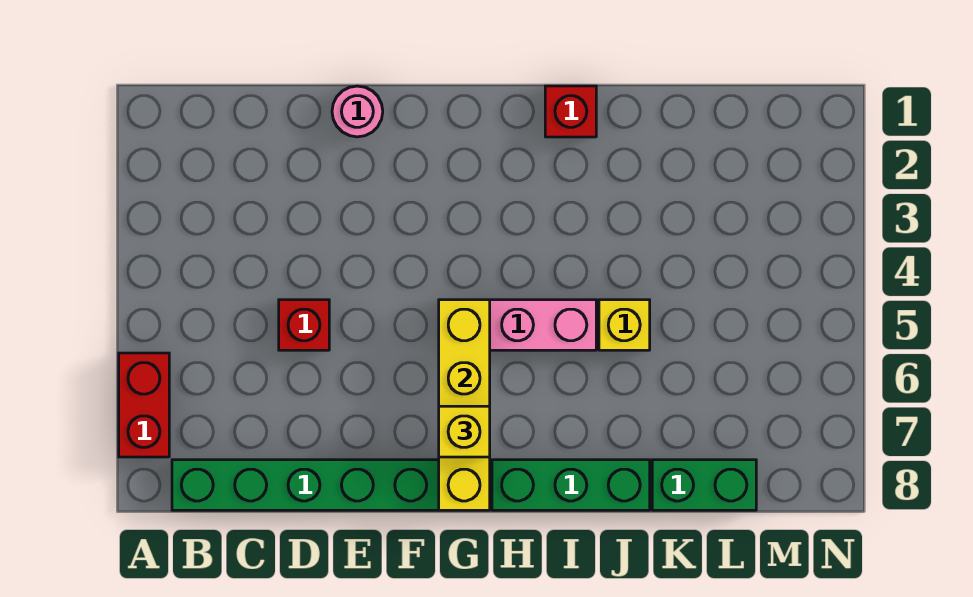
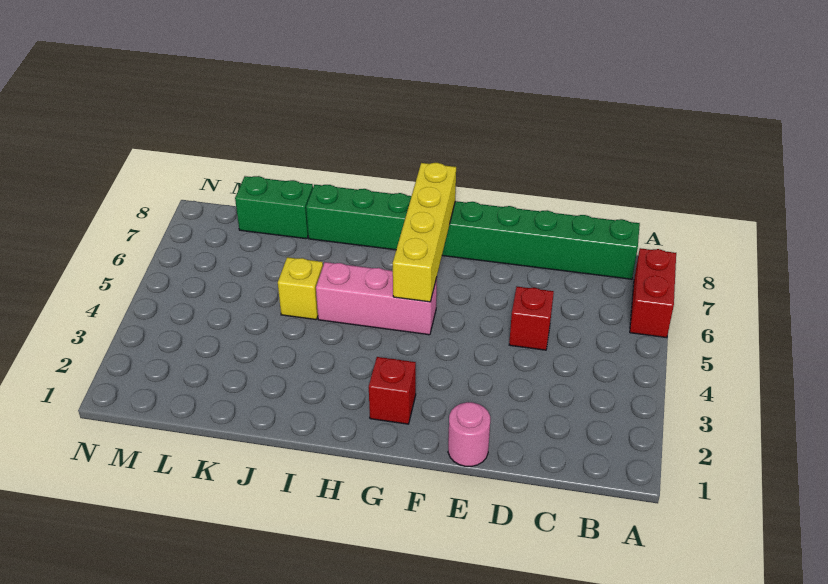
yellow brick G7 level 3 -> none
red brick I1 level 1 -> red brick G2 level 1

